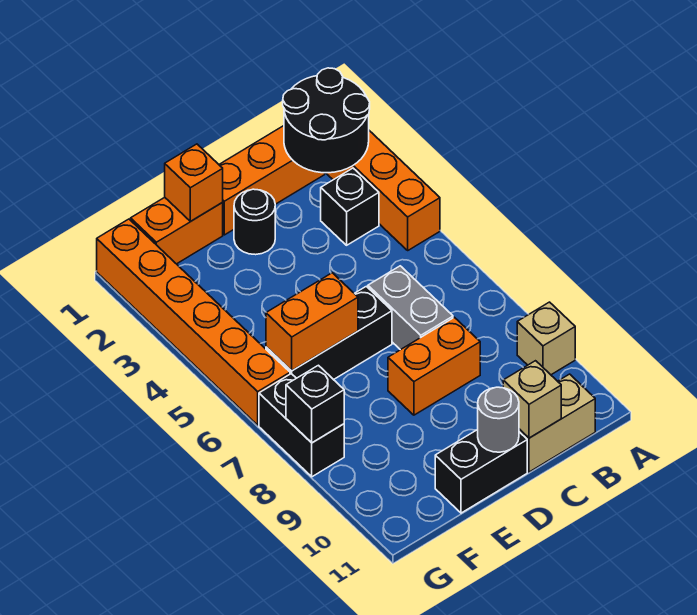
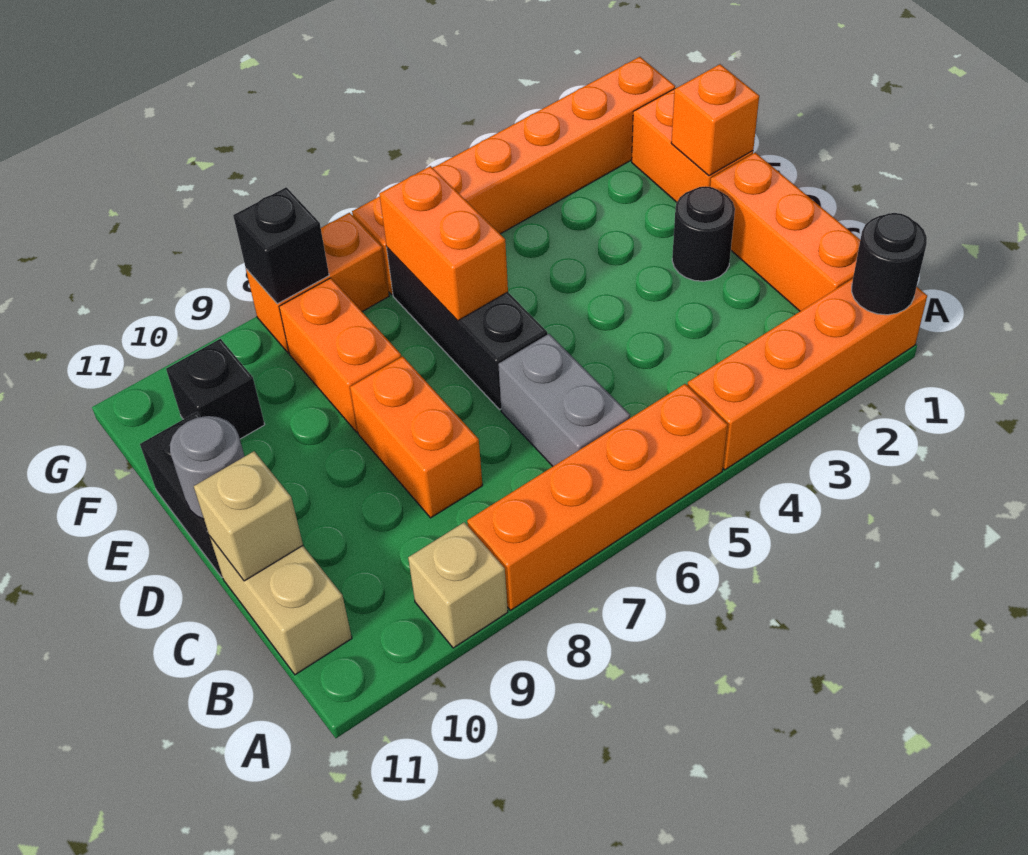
black round brick A1:B2 level 2 -> black round brick A1 level 2
none -> orange brick A5:A8 level 1
black brick B3 level 1 -> black brick F10 level 1
grey brick C6:C7 level 1 -> grey brick B6:C6 level 1
none -> orange brick E8:F8 level 1
black brick G7:G8 level 1 -> orange brick G7:G8 level 1

